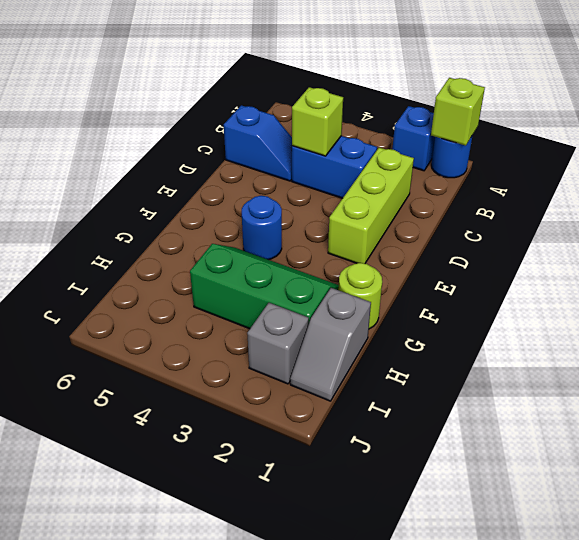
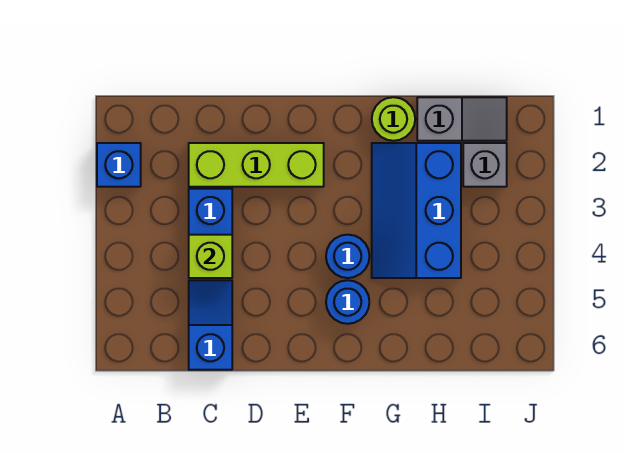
blue round brick A1 level 1 -> blue round brick F5 level 1
lime brick A1 level 2 -> none
green slope G2:H4 level 1 top H -> blue slope G2:H4 level 1 top H

